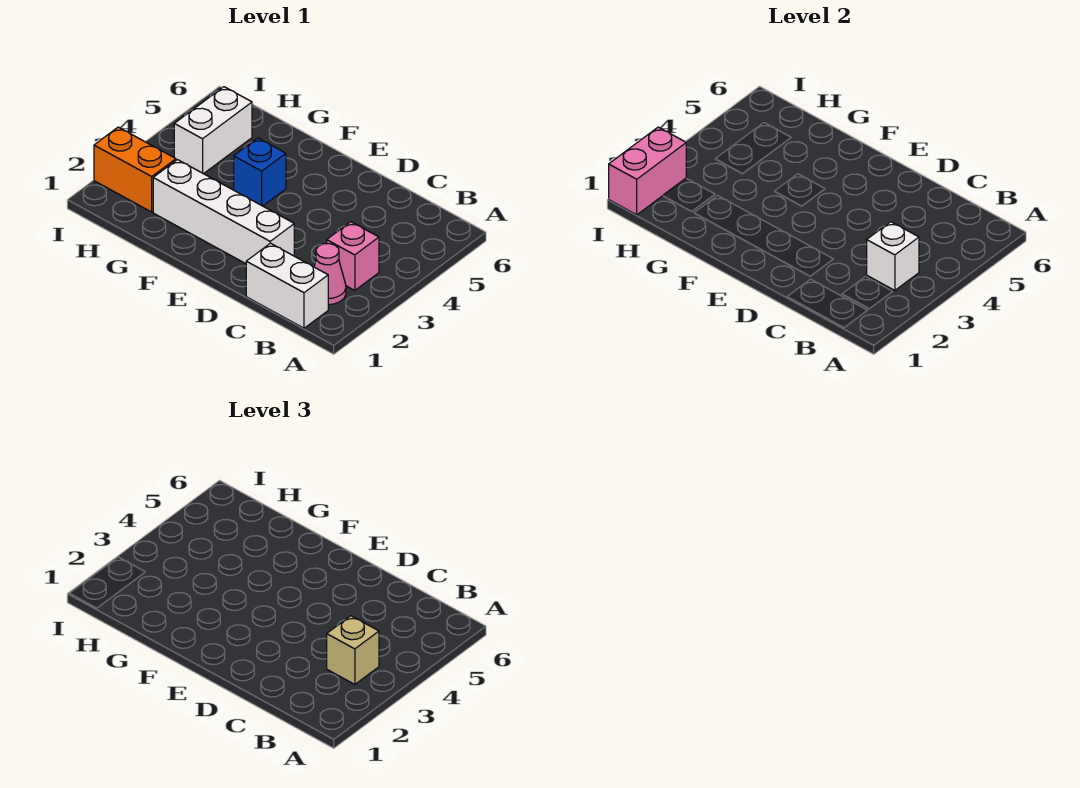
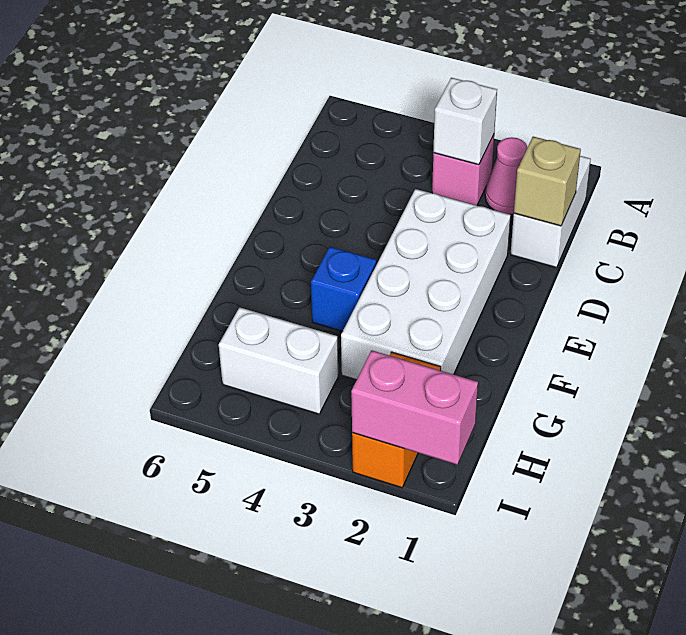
tan brick B3 level 3 -> tan brick C1 level 2
white brick D2:G2 level 1 -> white brick D2:G3 level 1

